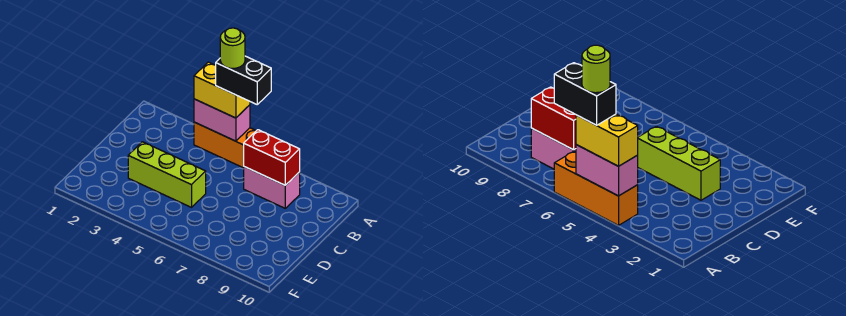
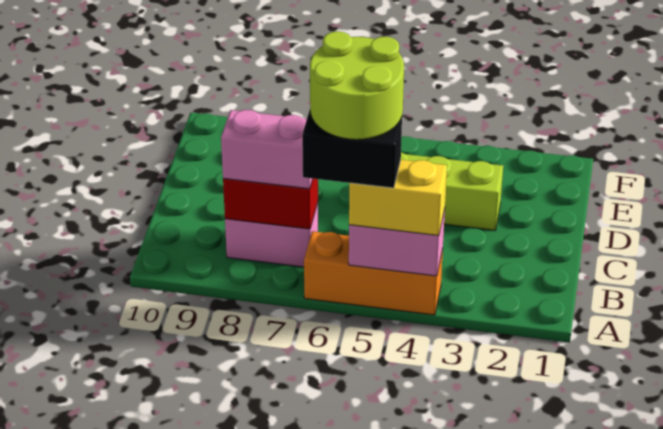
lime round brick A5 level 5 -> lime round brick A5:B6 level 5
none -> pink brick B7:B8 level 3

